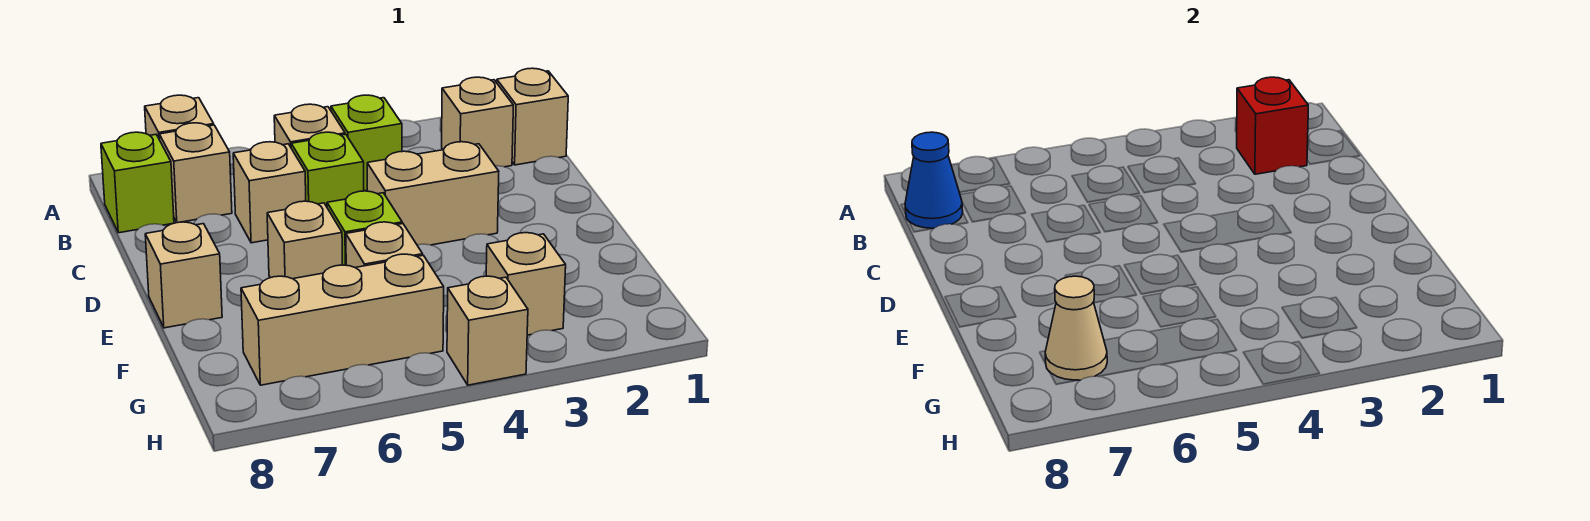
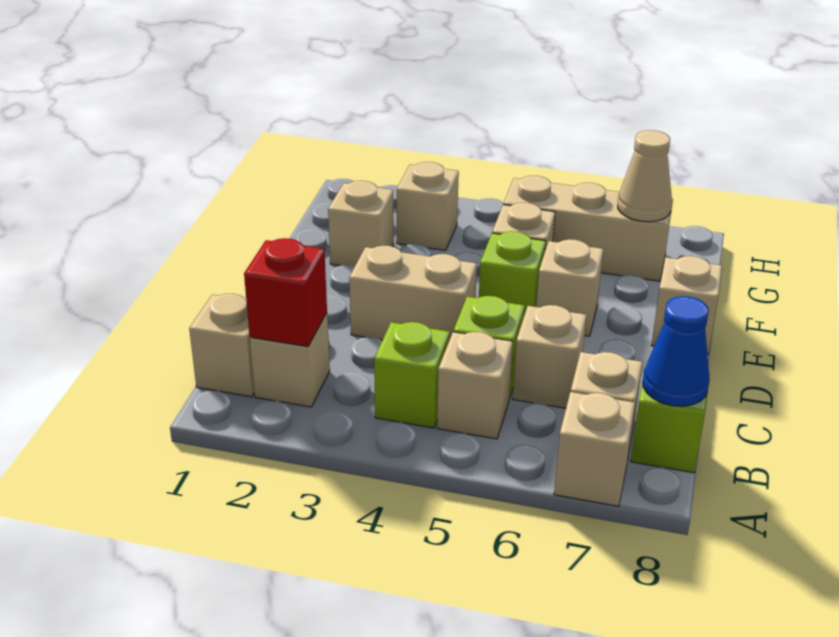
tan brick H4 level 1 -> tan brick F2 level 1

